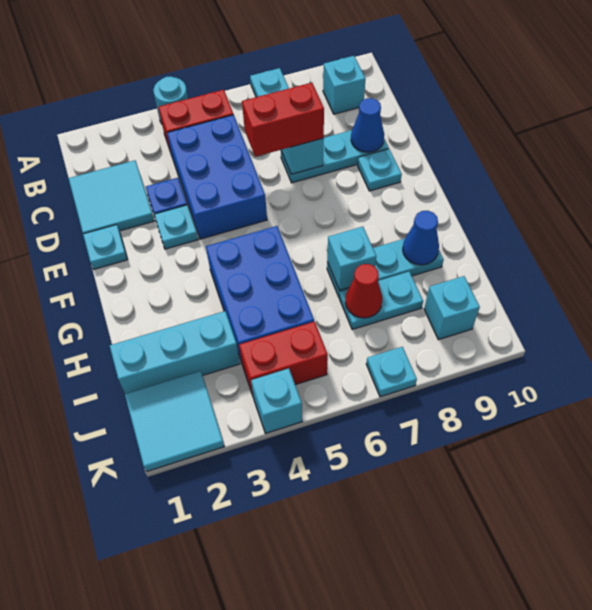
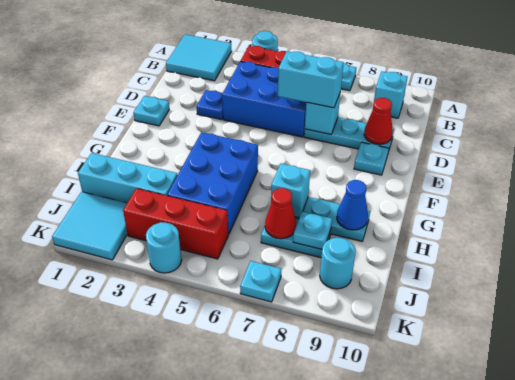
cyan tile C1:D2 level 1 -> cyan tile A1:B2 level 1
blue brick C4:E5 level 1 -> blue brick C4:D6 level 1
red brick D6:D7 level 3 -> cyan brick D6:D7 level 3
blue cone D9 level 2 -> red cone D9 level 2
cyan plate E3 level 1 -> cyan plate I8 level 2
red brick J4:J5 level 1 -> red brick J3:J5 level 1
cyan brick J9 level 1 -> cyan round brick J9 level 1
cyan brick K4 level 1 -> cyan round brick K4 level 1

